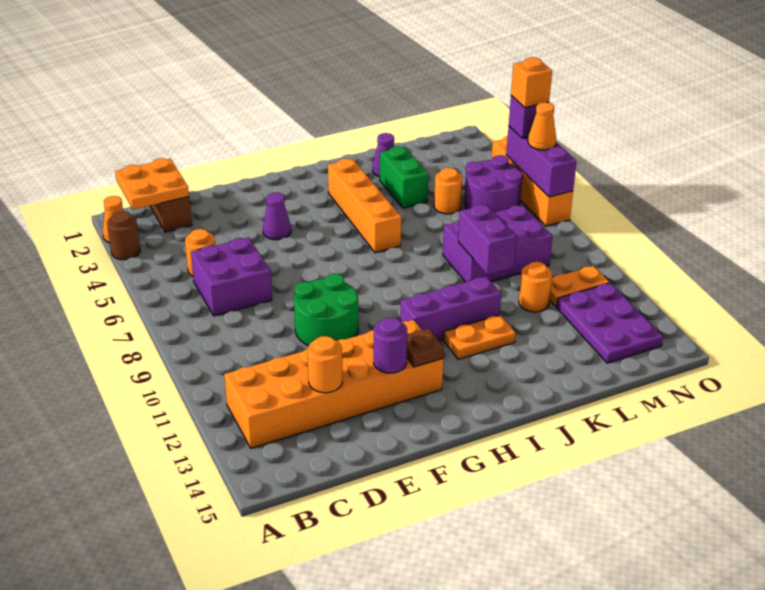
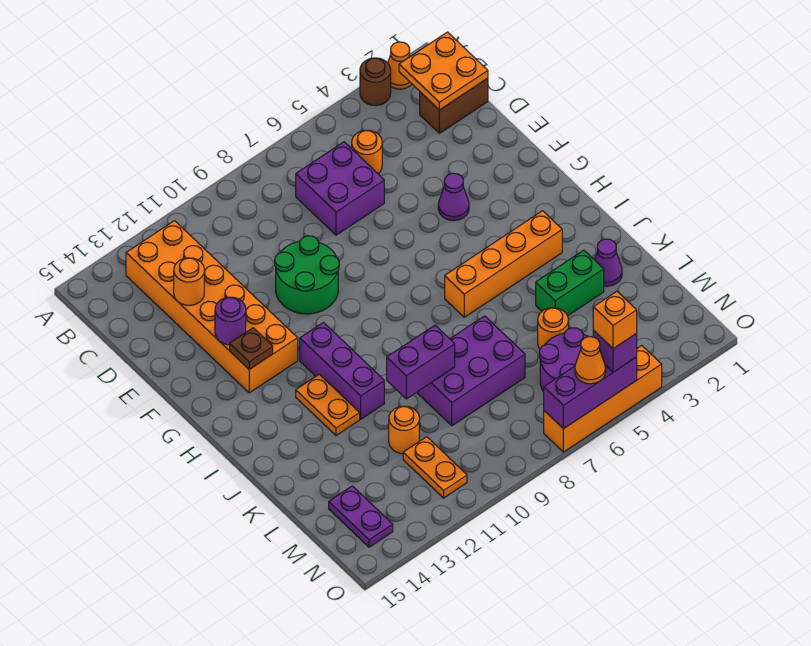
purple brick K8:M9 level 1 -> purple brick K7:L9 level 1
purple plate M12:N14 level 1 -> purple plate M14:N14 level 1

